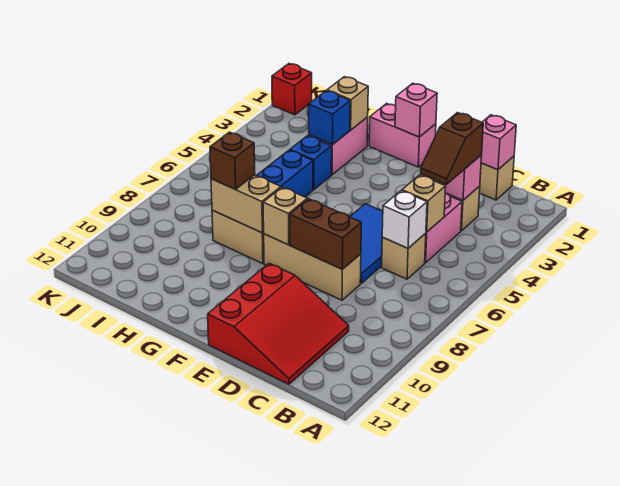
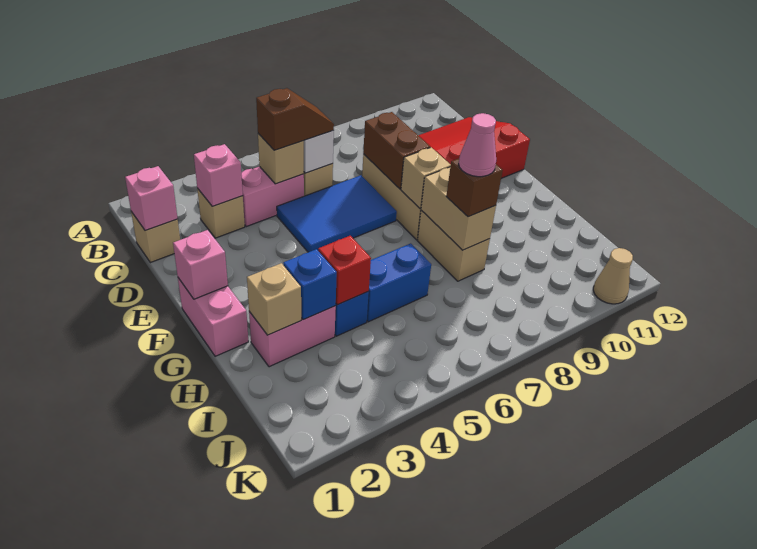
brown slope C3:C4 level 3 top 3 -> brown slope C5:C6 level 3 top 5
none -> pink cone H8 level 4
red brick K1 level 1 -> red brick H4 level 2
none -> tan cone K11 level 1

